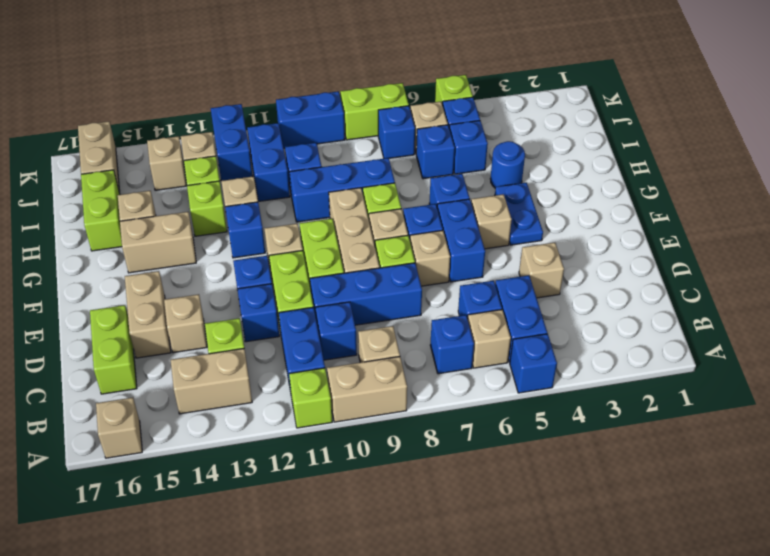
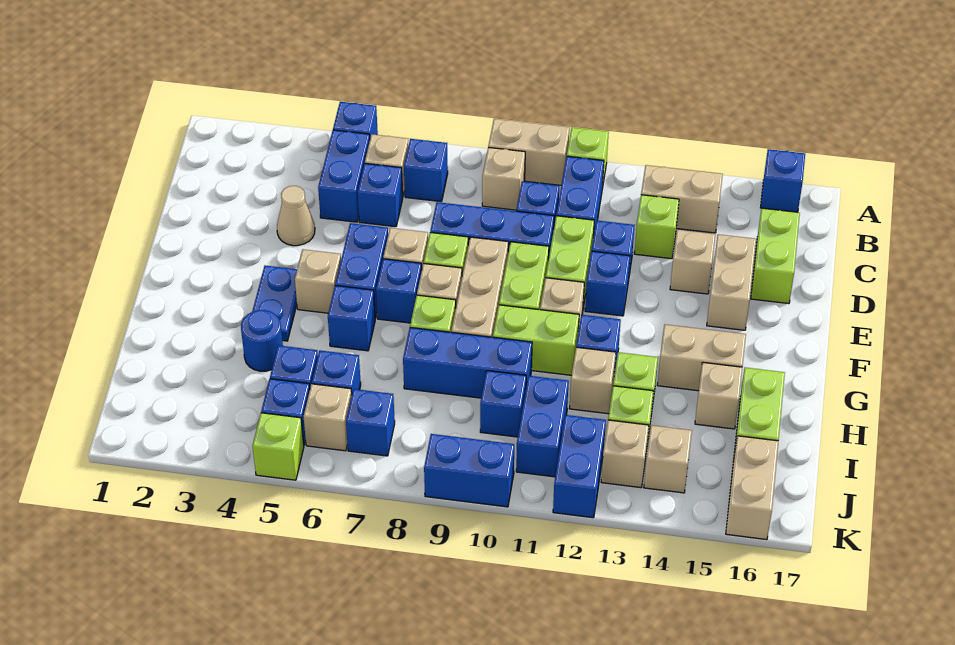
tan brick A16 level 1 -> blue brick A16 level 1
tan brick D4 level 1 -> tan cone D4 level 1
lime brick K7:K8 level 1 -> lime brick G10:G11 level 1

